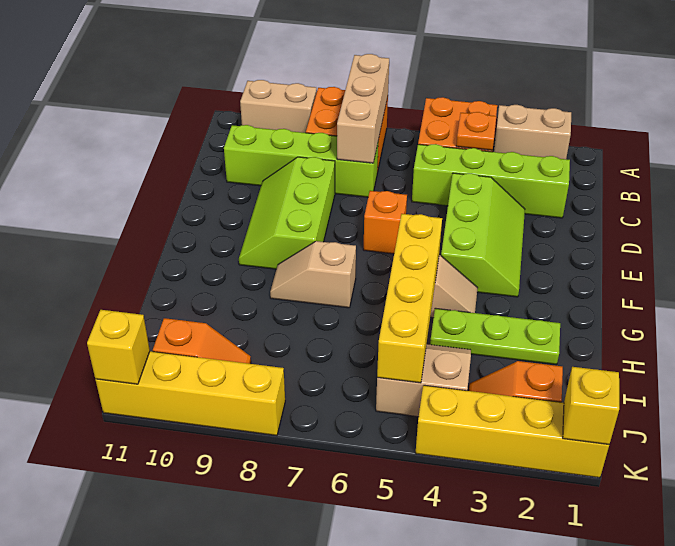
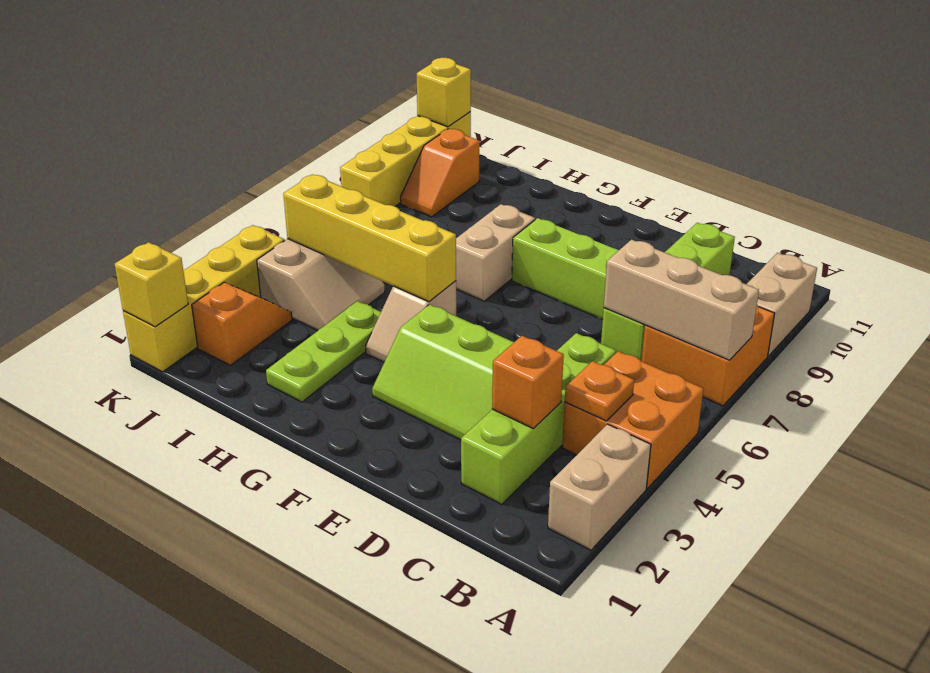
orange brick E6 level 1 -> orange brick C3 level 2
tan slope G7:G8 level 1 top 7 -> tan brick G7:G8 level 1

